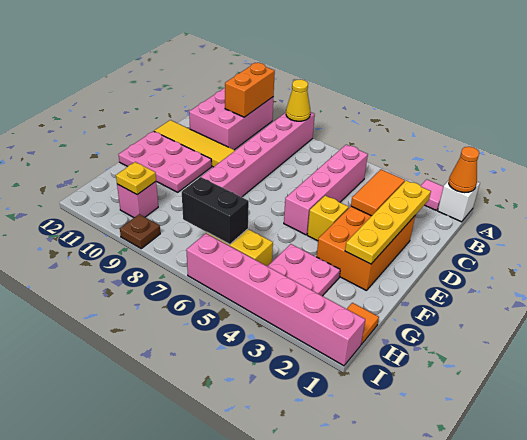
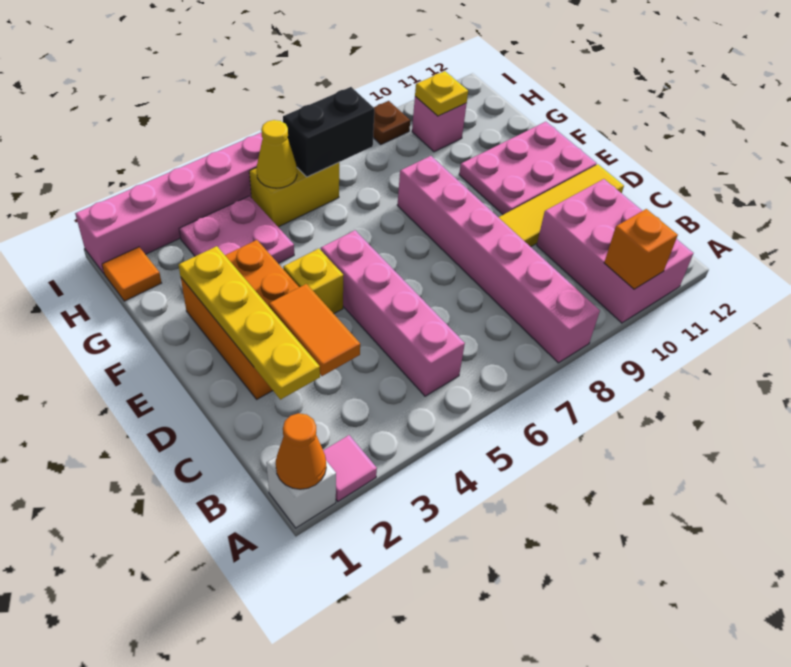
yellow cone A8 level 2 -> yellow cone H5 level 2
orange brick A10:B10 level 2 -> orange brick A10 level 2

